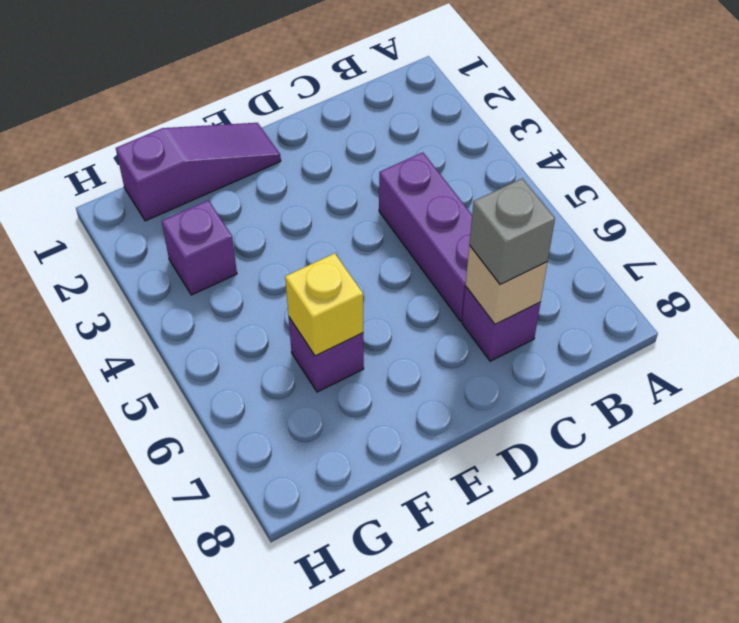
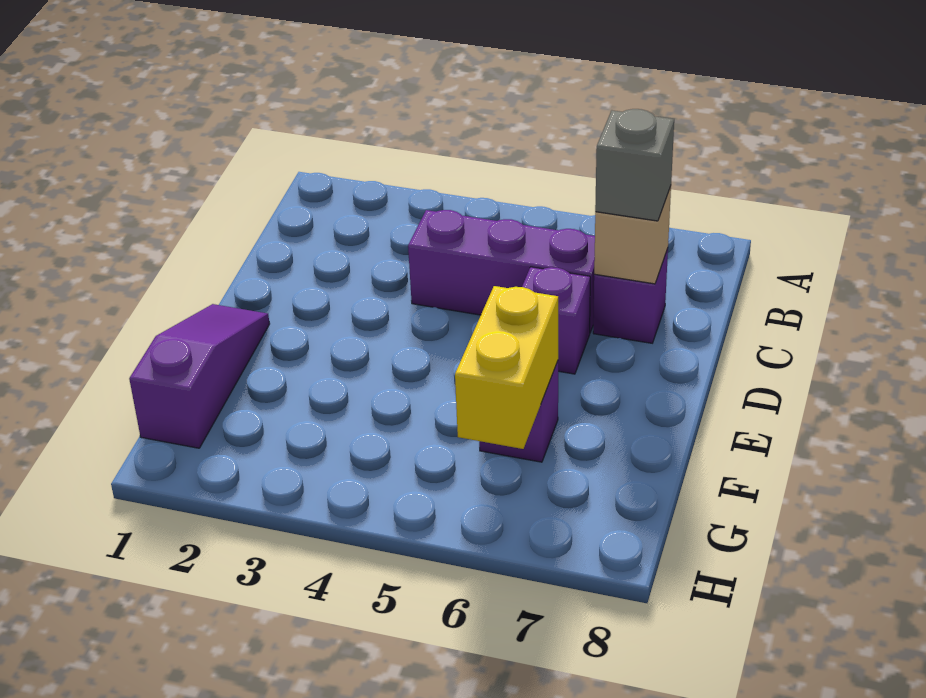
yellow brick F6 level 2 -> yellow brick F6:G6 level 2
purple brick G3 level 1 -> purple brick D6 level 1

